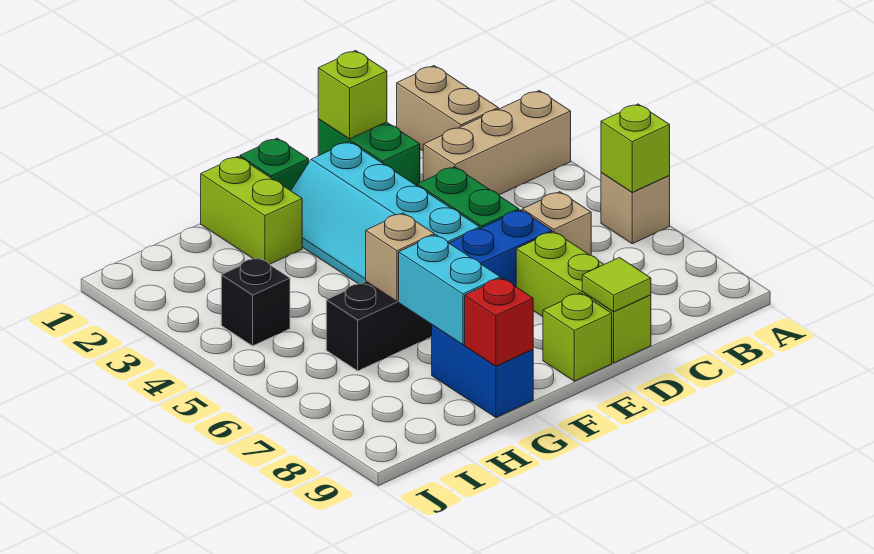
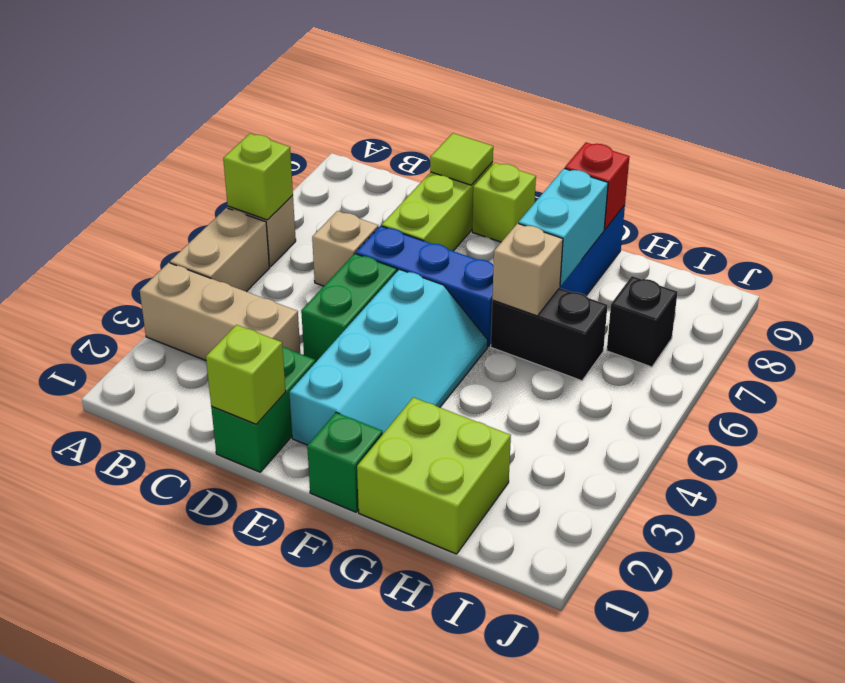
tan brick B1:B2 level 1 -> tan brick A4:A5 level 1
lime brick G1:G2 level 1 -> lime brick G1:H2 level 1
black brick I4 level 1 -> black brick I7 level 1

